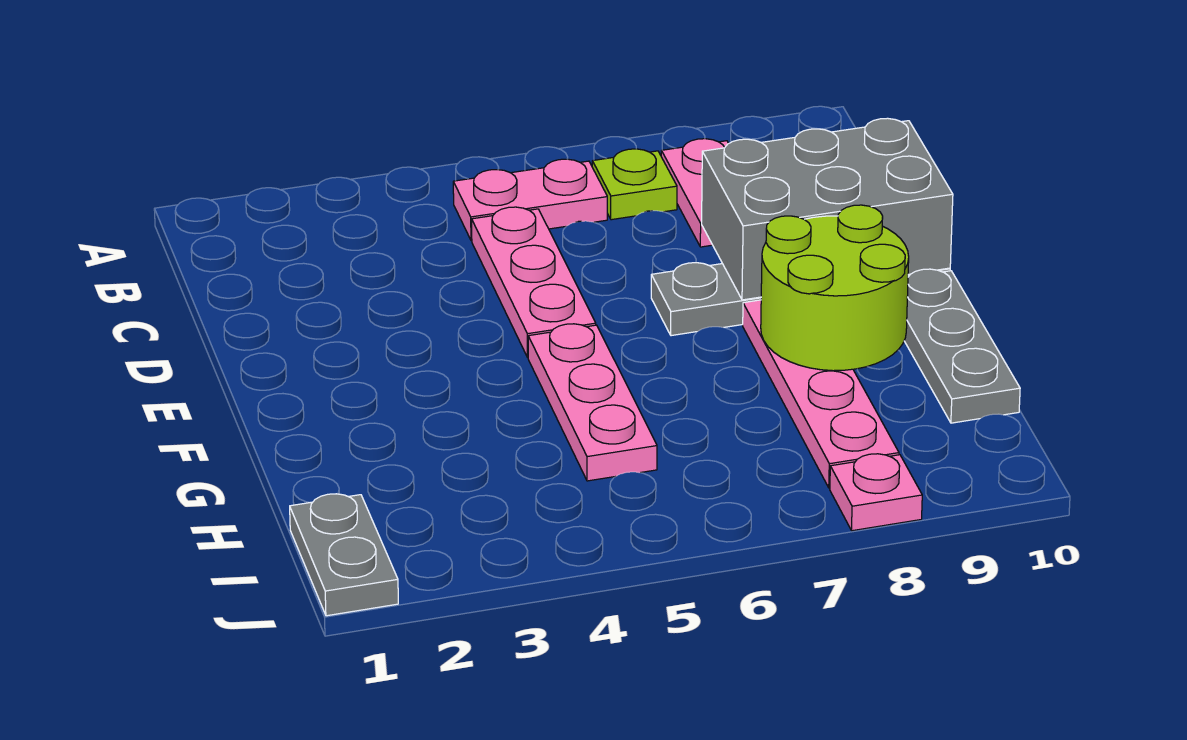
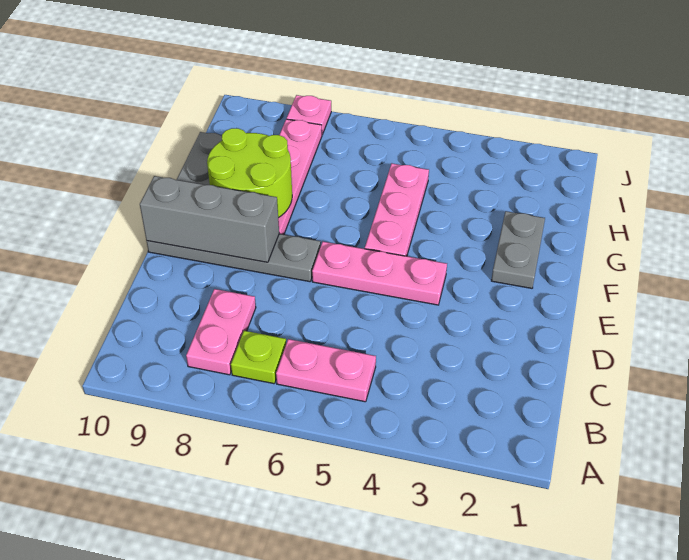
pink plate C5:E5 level 1 -> pink plate E4:E6 level 1
grey brick D8:E10 level 2 -> grey brick E8:E10 level 2
grey plate I1:J1 level 1 -> grey plate F2:G2 level 1

